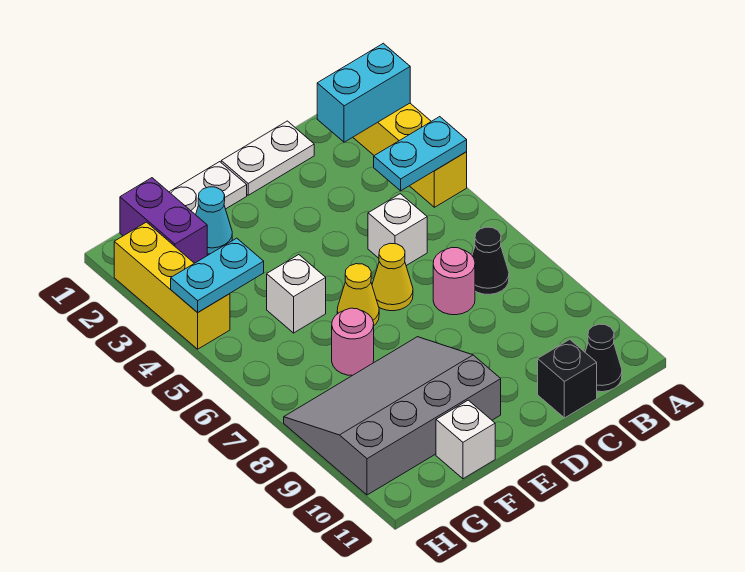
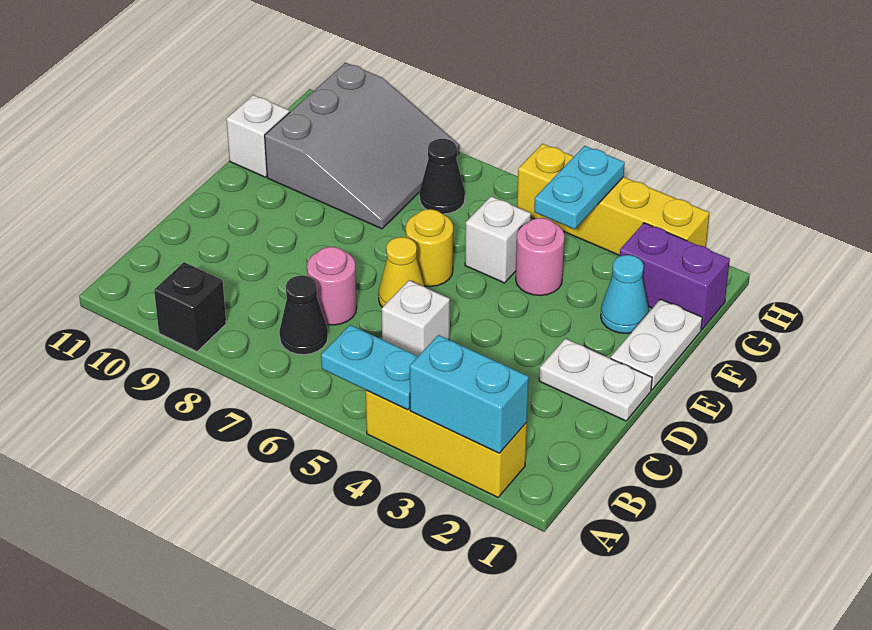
cyan brick A2:B2 level 2 -> cyan brick A2:A3 level 2
cyan plate A4:B4 level 2 -> cyan plate A4:A5 level 2
black cone B11 level 1 -> black cone G7 level 1
white plate C1:D1 level 1 -> white plate D1:D2 level 1
black brick C11 level 1 -> black brick A9 level 1
yellow cone E6 level 1 -> yellow round brick E6 level 1
grey slope E8:H10 level 1 top 10 -> grey slope F8:H10 level 1 top 10
pink round brick F7 level 1 -> pink round brick F4 level 1
yellow brick H2:H4 level 1 -> yellow brick H2:H5 level 1

